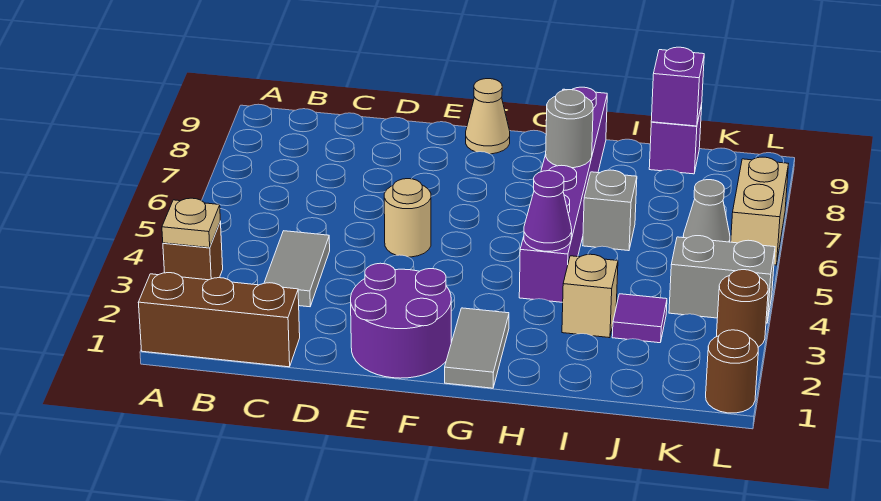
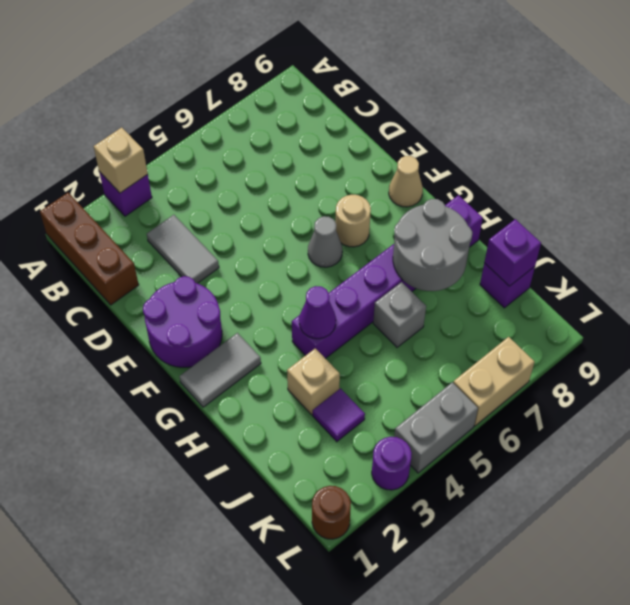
brown brick A3 level 1 -> purple brick A3 level 1
tan plate A3 level 2 -> tan brick A3 level 2
grey tile C3:C4 level 1 -> grey tile C3:D3 level 1
tan round brick E5 level 1 -> tan round brick F7 level 1
grey round brick H7 level 2 -> grey round brick H7:I8 level 2
grey brick K4:L4 level 1 -> grey brick L4:L5 level 1
grey cone K6 level 1 -> grey cone F6 level 1
brown round brick L3 level 1 -> purple round brick L3 level 1

